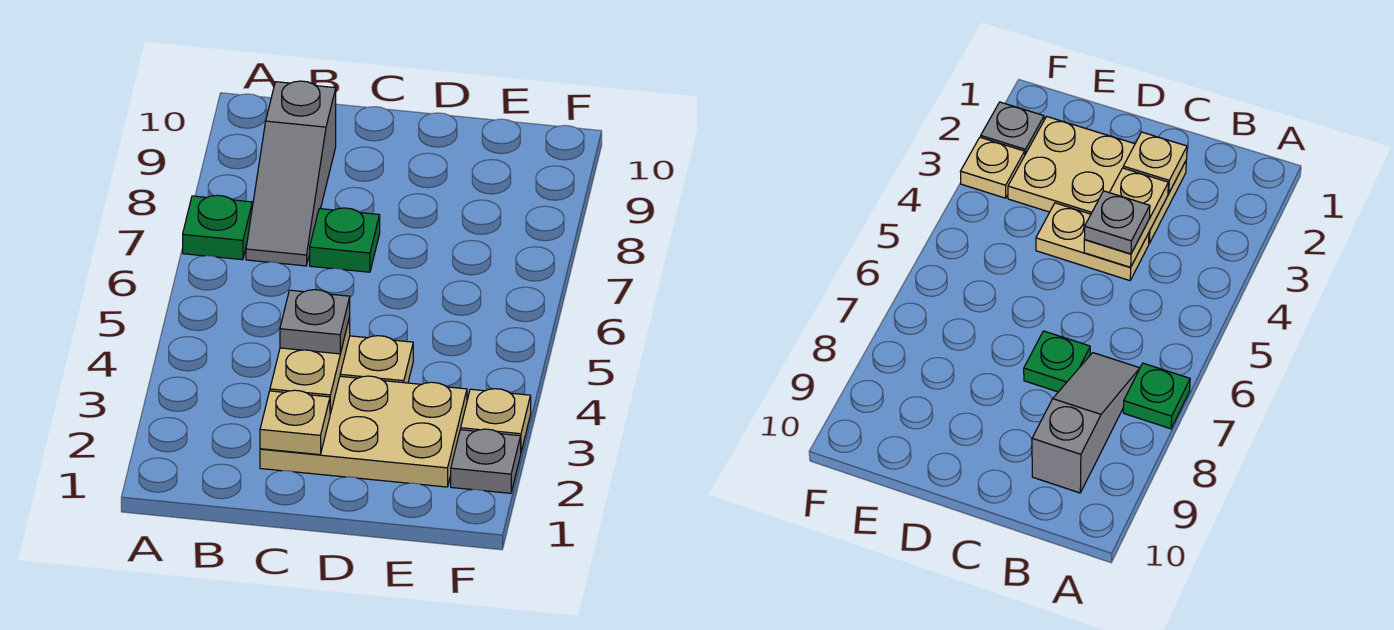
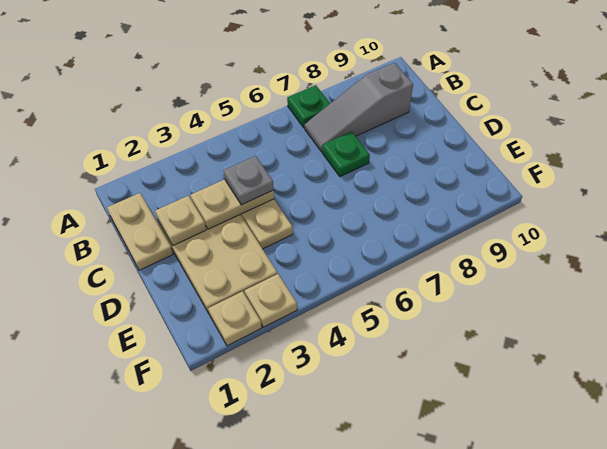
none -> tan plate B1:C1 level 1
grey plate F2 level 1 -> tan plate F2 level 1

